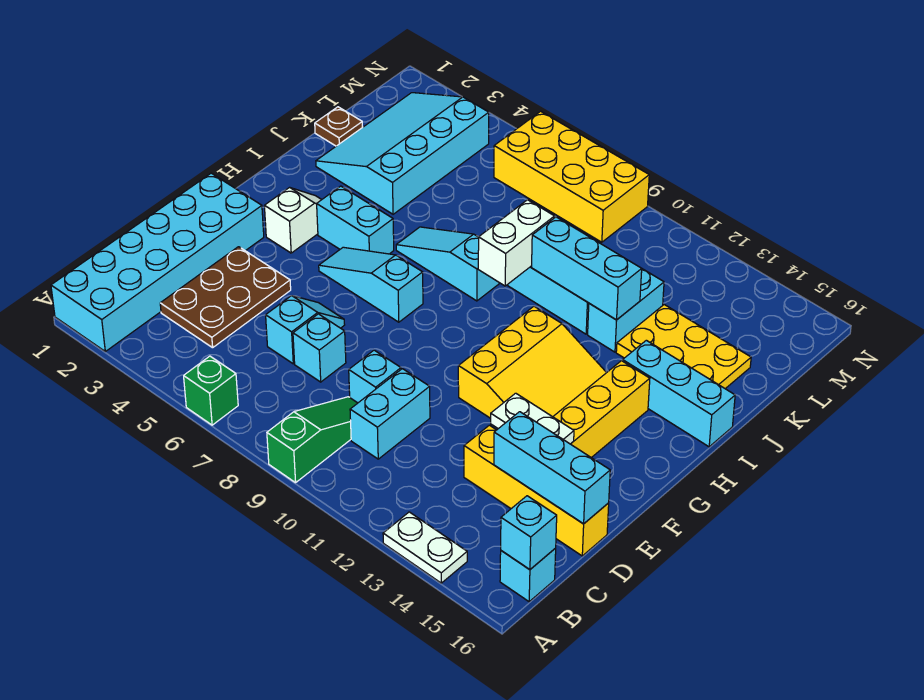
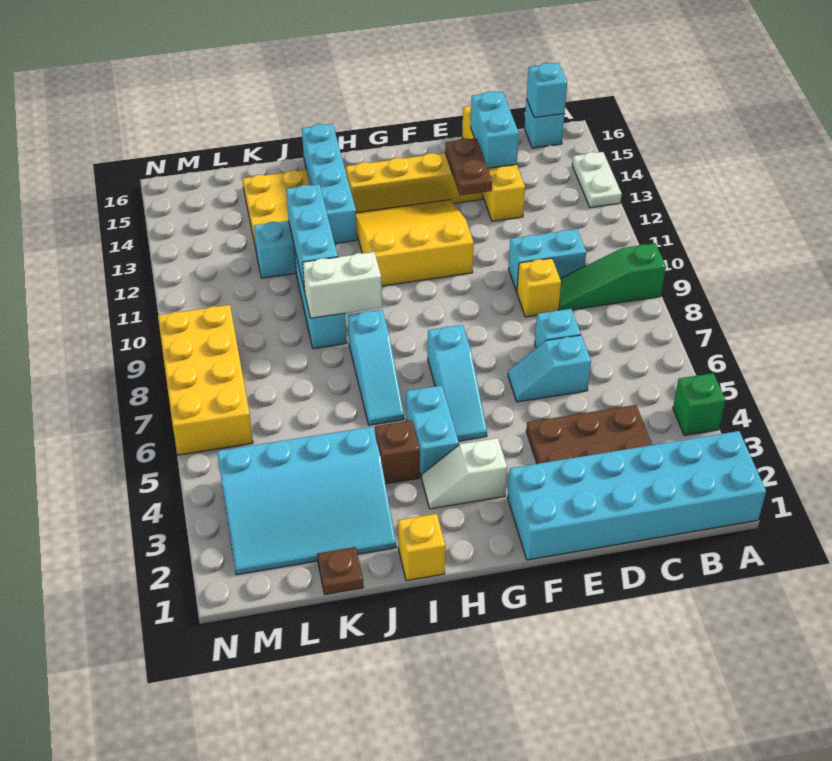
green brick A6 level 1 -> green brick A4 level 1
cyan brick D9 level 1 -> yellow brick D9 level 1
cyan brick D14:D16 level 2 -> cyan brick D14:D15 level 2
white plate E13:E14 level 2 -> brown plate E13:E14 level 2
none -> yellow brick I1 level 1
none -> brown brick I4 level 1
cyan brick I14:I16 level 1 -> cyan brick I13:I16 level 1

